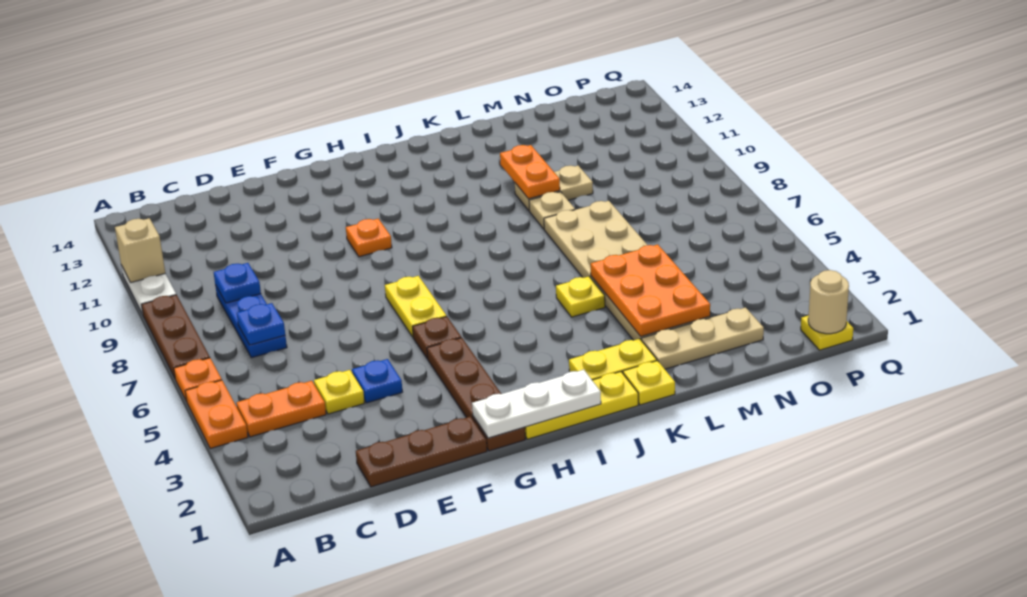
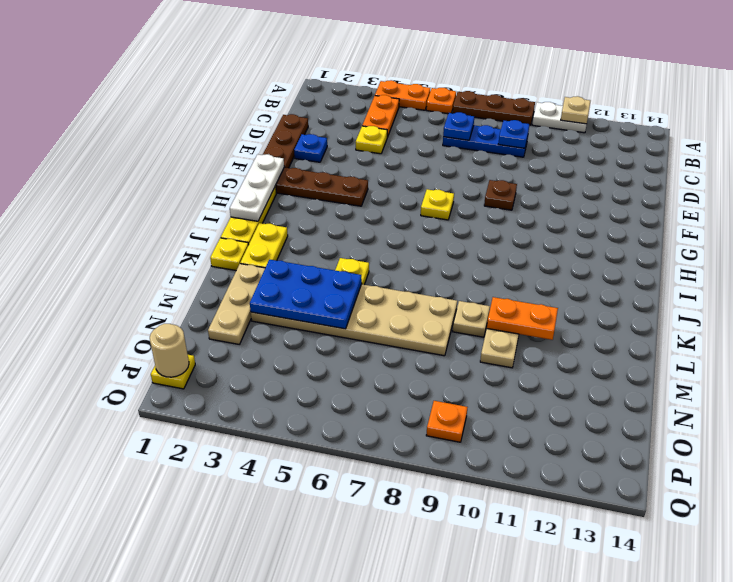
tan brick A11 level 2 -> tan plate A11 level 2
blue plate E4 level 1 -> blue plate E2 level 1
brown plate G5 level 1 -> brown plate F9 level 1
yellow plate G6:G7 level 1 -> yellow plate G7 level 1
orange plate G10 level 1 -> orange plate P9 level 1
orange plate L3:M5 level 2 -> blue plate L3:M5 level 2

